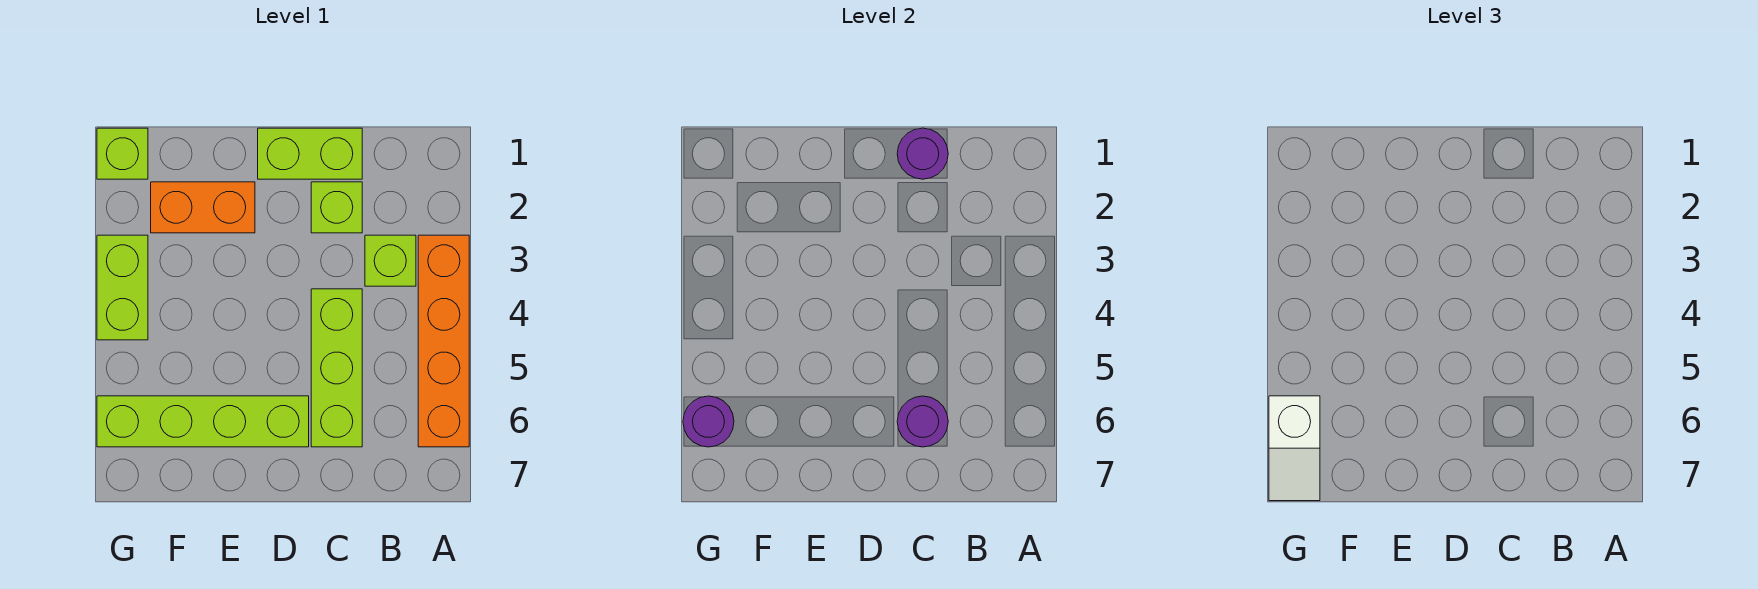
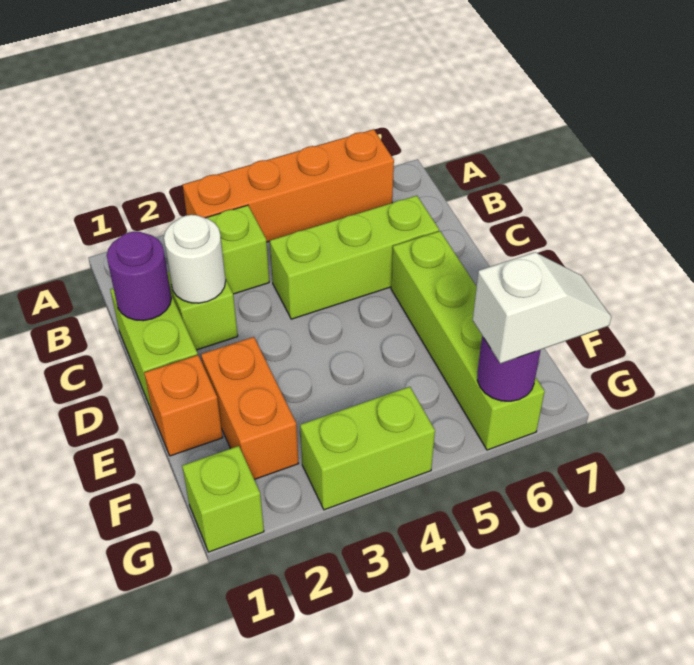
none -> white round brick C2 level 2
purple round brick C6 level 2 -> none
none -> orange brick E1 level 1

